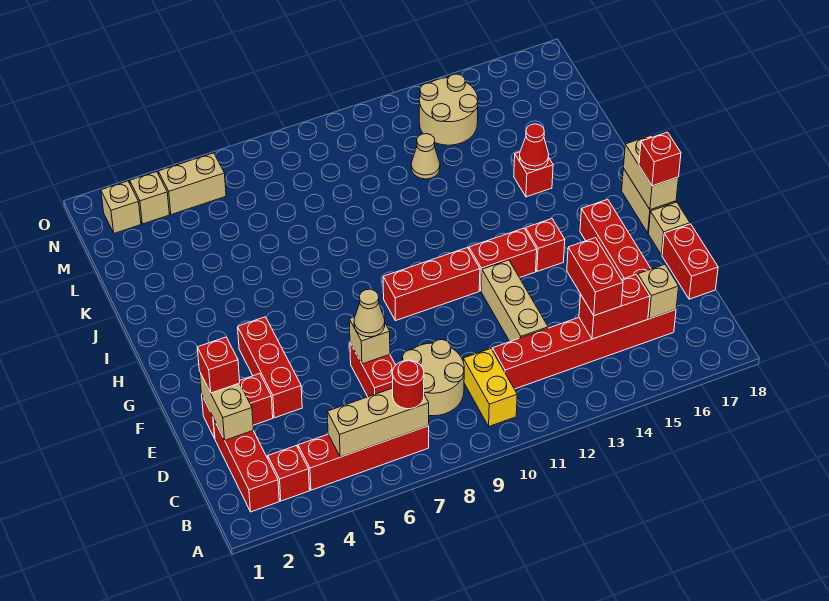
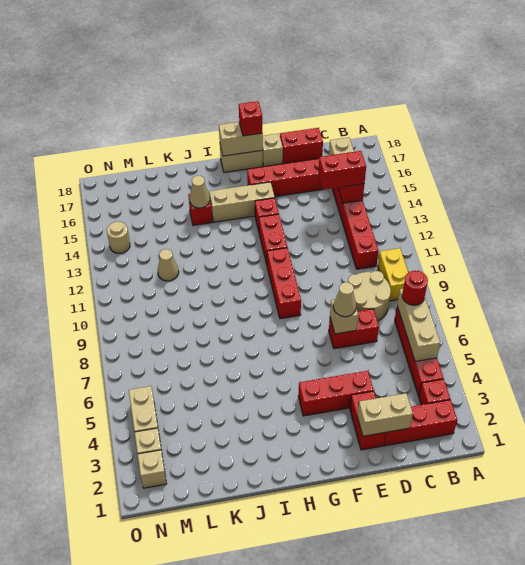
yellow brick B10:C10 level 1 -> yellow brick B9:B10 level 1
tan brick D12:F12 level 1 -> tan brick G15:I15 level 1
red brick E2 level 3 -> none
red cone J15 level 2 -> tan cone J15 level 2
tan round brick M13:N14 level 1 -> tan round brick N14 level 1

